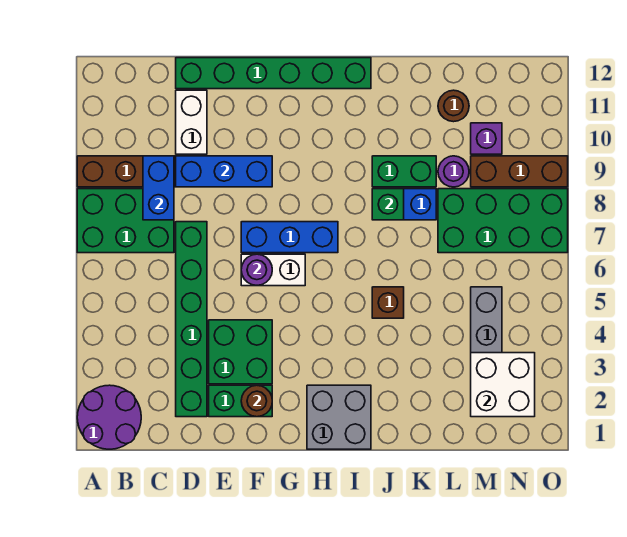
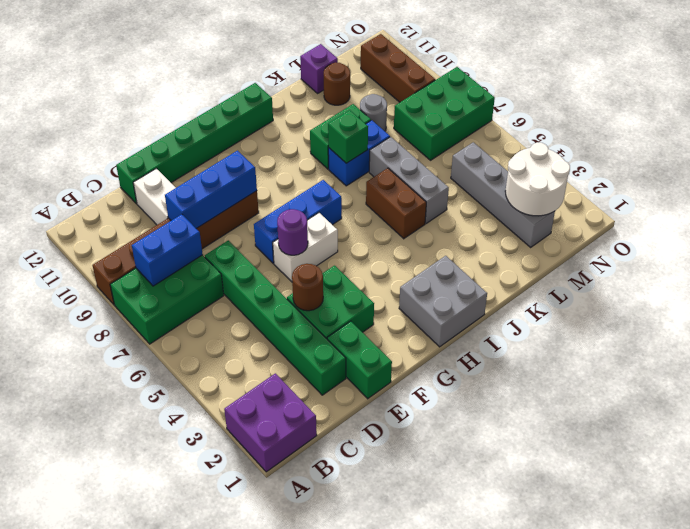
purple round brick A1:B2 level 1 -> purple brick A1:B2 level 1
blue brick C8:C9 level 2 -> blue brick B8:C8 level 2
green brick E2:F2 level 1 -> green brick E1:E2 level 1
brown round brick F2 level 2 -> brown round brick E4 level 2
brown brick J5 level 1 -> brown brick J5:J6 level 1
none -> grey brick K5:K7 level 1
green brick L7:O8 level 1 -> green brick M7:O8 level 1
purple round brick L9 level 1 -> grey round brick L9 level 1
white brick M2:N3 level 2 -> white round brick M2:N3 level 2
brown brick M9:O9 level 1 -> brown brick N9:N11 level 1
purple brick M10 level 1 -> purple brick L12 level 1

